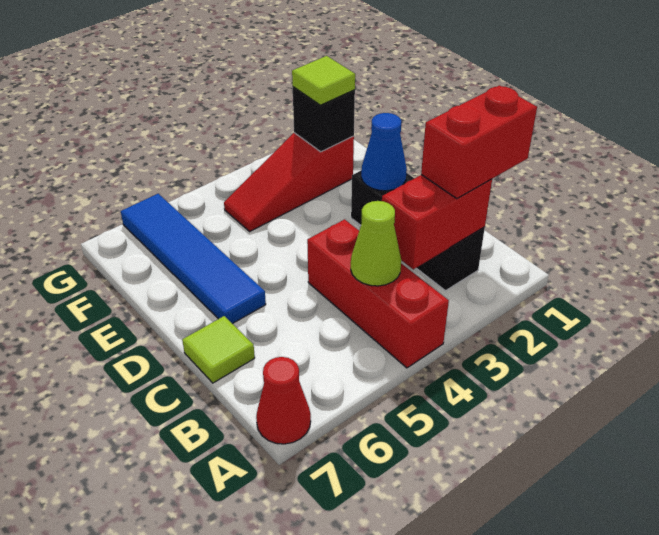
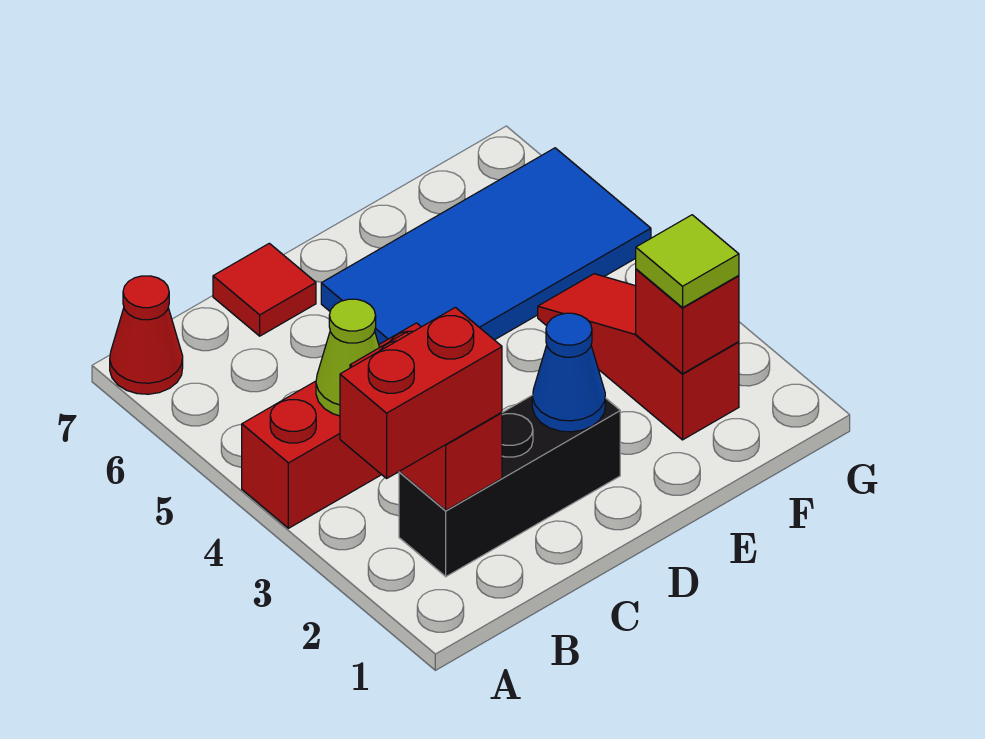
red brick B1:B2 level 3 -> red brick A2:B2 level 3
lime tile C7 level 1 -> red tile C7 level 1
blue tile D6:G6 level 1 -> blue tile D5:G6 level 1
black brick F2 level 2 -> red brick F2 level 2

